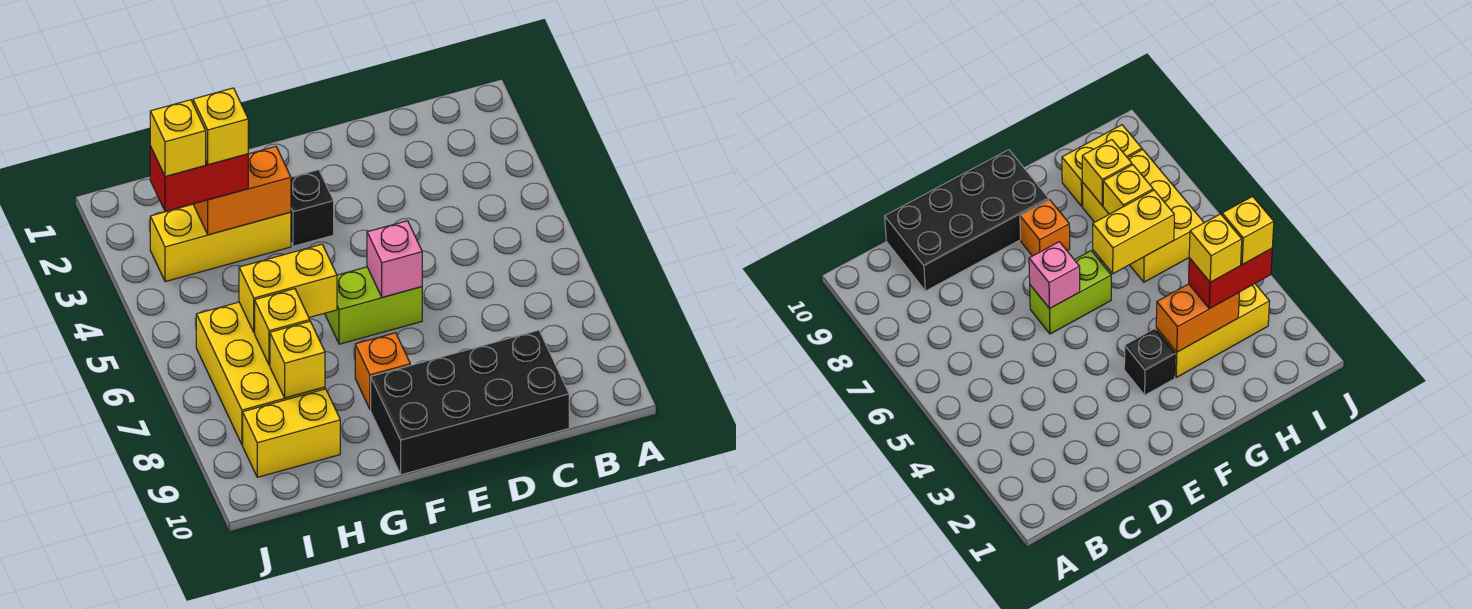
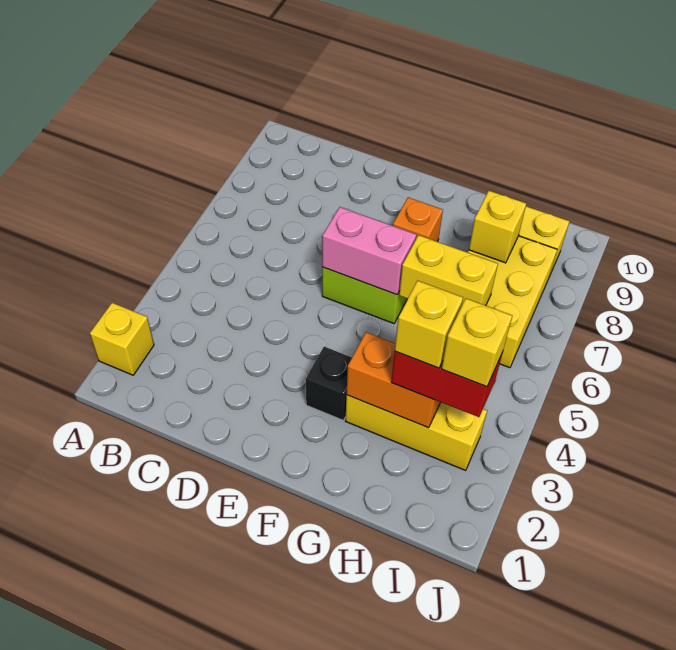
black brick C9:F10 level 1 -> none
pink brick E6 level 2 -> pink brick E6:F6 level 2
yellow brick H7 level 2 -> yellow brick A2 level 1

